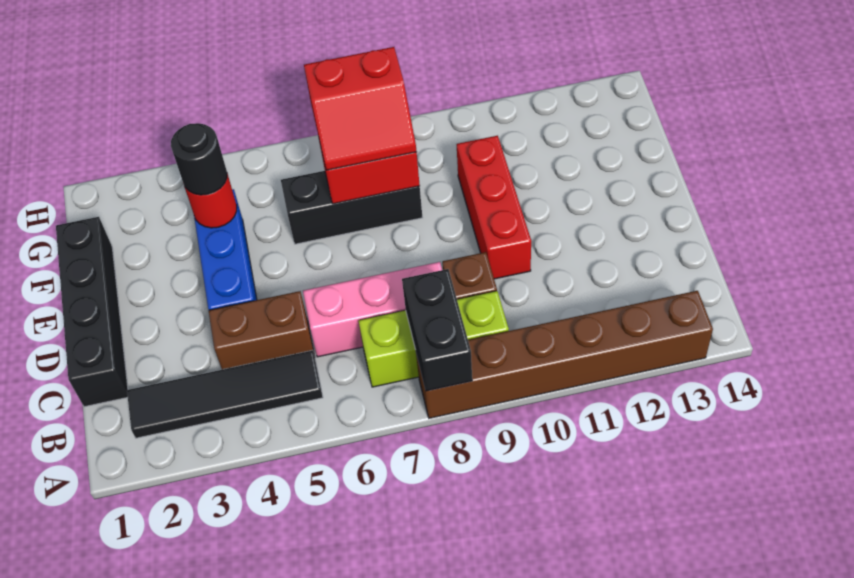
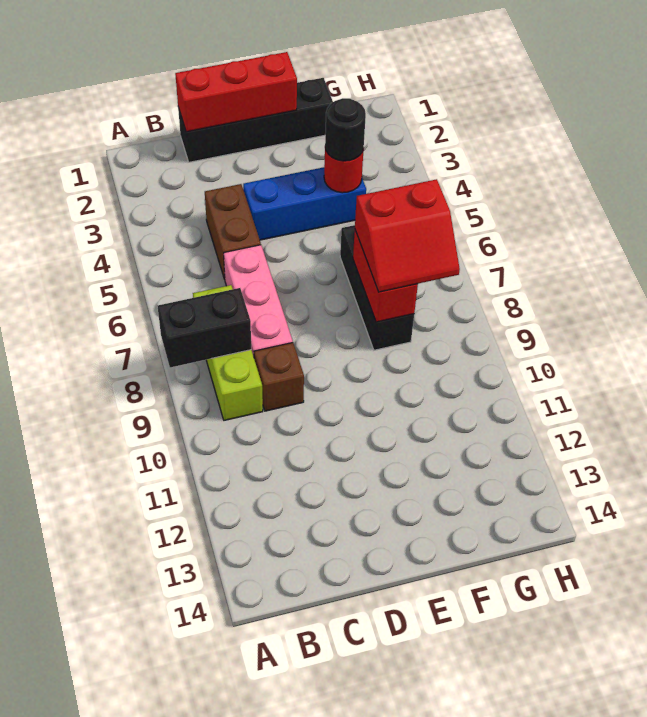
brown brick A8:A13 level 1 -> none
black tile B2:B5 level 1 -> none
red brick D10:F10 level 1 -> red brick C1:E1 level 2
red slope F7:G8 level 3 top G -> red slope F7:G8 level 3 top 7

